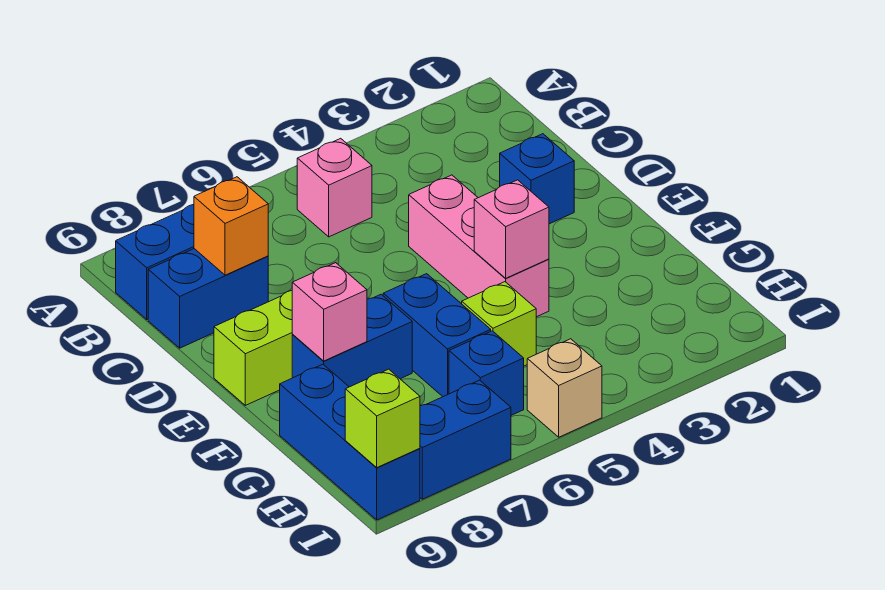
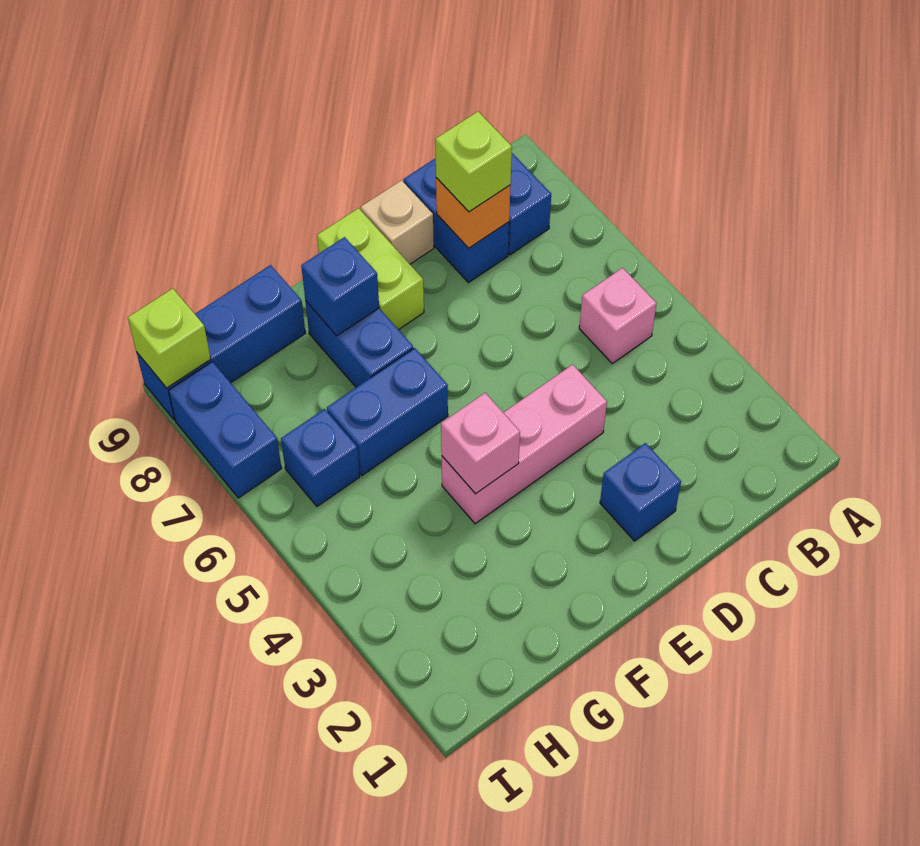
pink brick F8 level 2 -> blue brick F8 level 2
lime brick G5 level 1 -> lime brick C8 level 3
tan brick I5 level 1 -> tan brick D9 level 1

